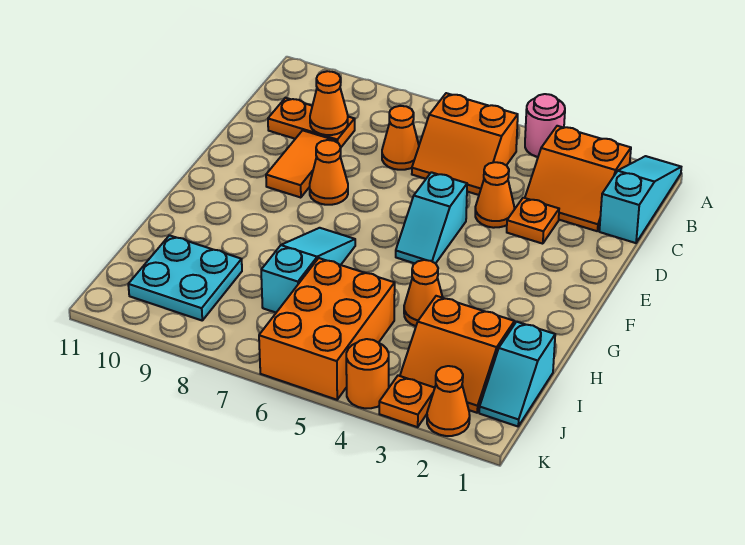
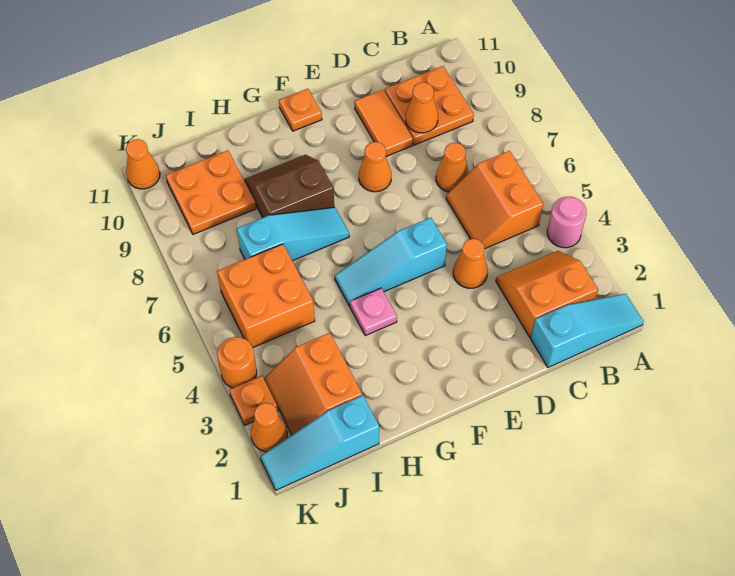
orange slope B2:C3 level 1 top B -> orange slope B2:C3 level 1 top 2
orange plate C9:C10 level 1 -> orange plate B9:C10 level 1
orange plate D3 level 1 -> orange plate F11 level 1
orange tile D9:E9 level 1 -> orange tile D9:D10 level 1
cyan slope E5:F5 level 1 top E -> cyan slope E5:G5 level 1 top E
none -> pink plate G4 level 1
none -> brown slope G8:H9 level 1 top 8
orange cone H4 level 1 -> orange cone K11 level 1
cyan slope I1:J1 level 1 top I -> cyan slope I1:K1 level 1 top I
orange brick I5:K6 level 1 -> orange brick I5:J6 level 1
cyan plate I9:J10 level 1 -> orange plate I9:J10 level 1

